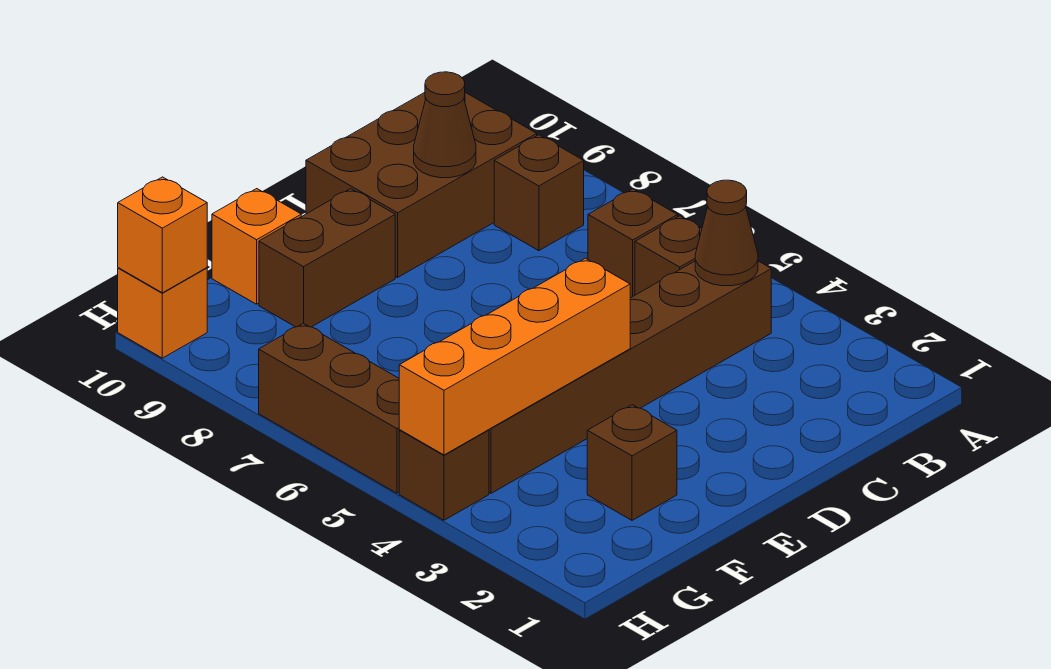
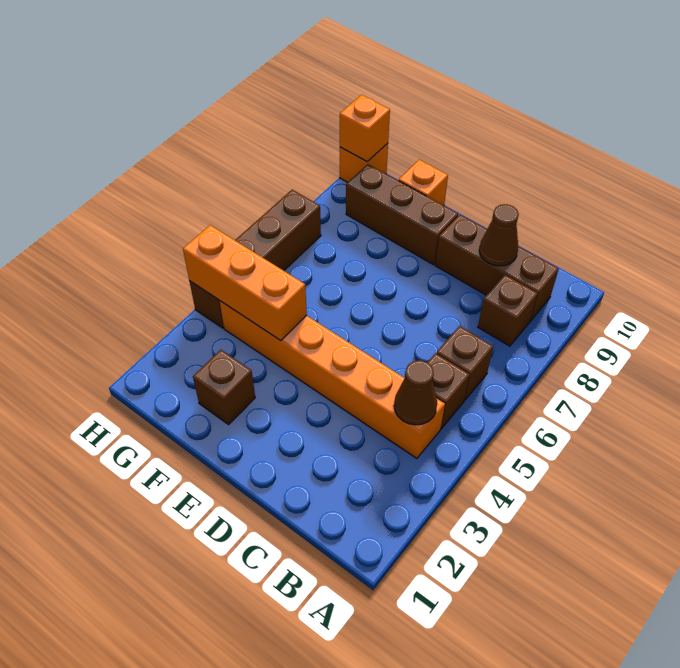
brown brick B4:G4 level 1 -> orange brick B4:G4 level 1
brown brick B9:D10 level 1 -> brown brick B9:D9 level 1
orange brick E4:H4 level 2 -> orange brick F4:H4 level 2
brown brick E9:F9 level 1 -> brown brick E9:G9 level 1

